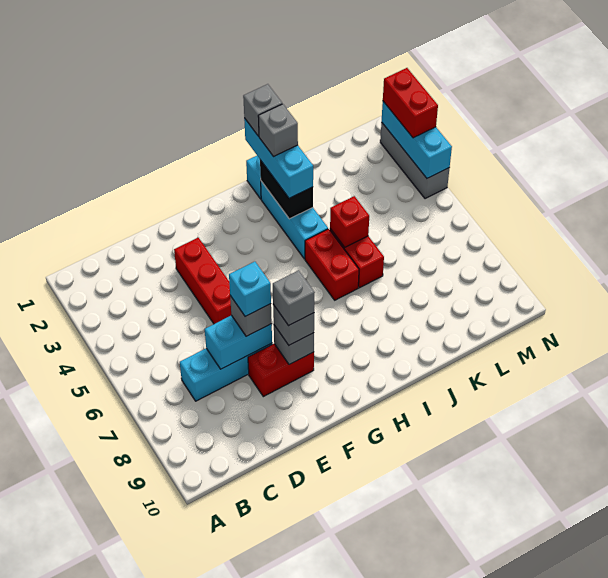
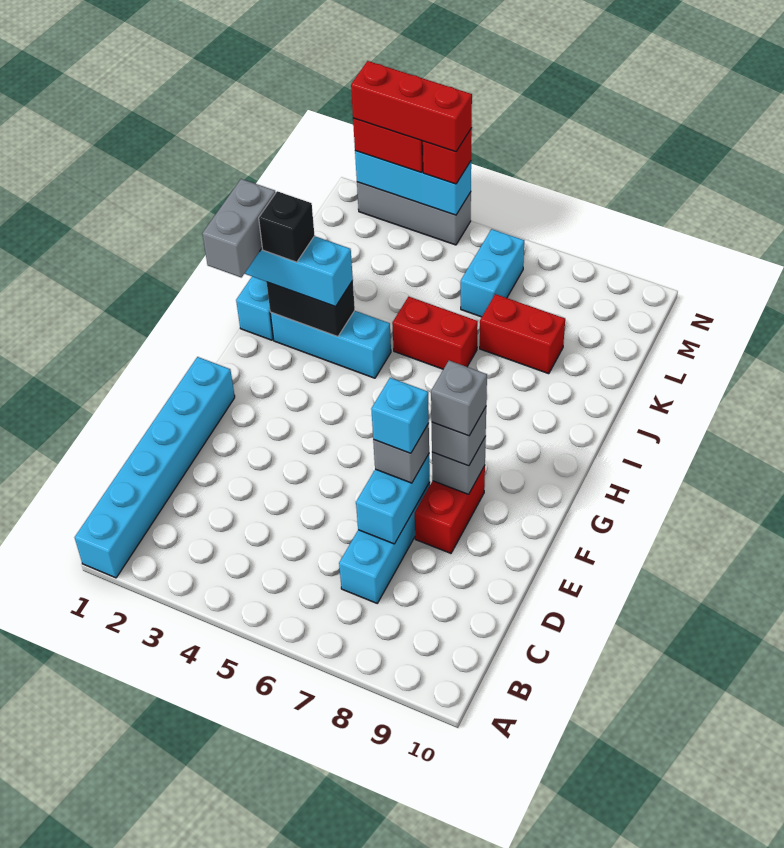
none -> cyan brick A1:F1 level 1
red brick E3:E5 level 1 -> red brick N2:N4 level 4
grey brick I1 level 4 -> grey brick H1:I1 level 4
grey brick I2 level 4 -> black brick I2 level 4
red brick I5:I6 level 1 -> red brick K7:K8 level 1
red brick J5 level 2 -> red brick N4 level 3
none -> cyan brick L6:M6 level 1

